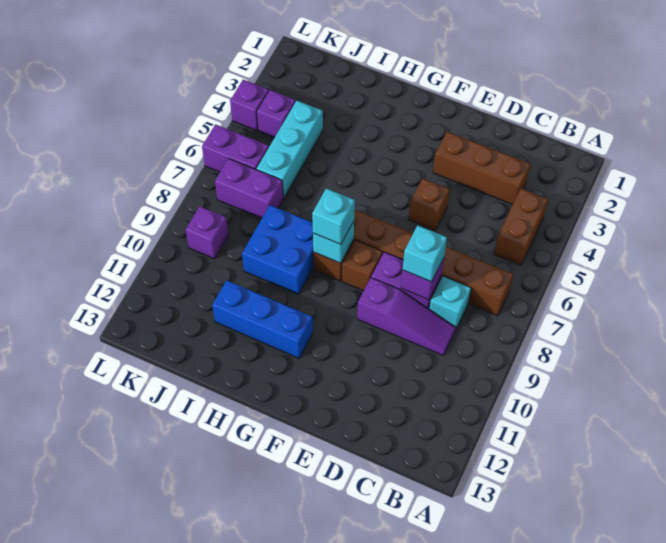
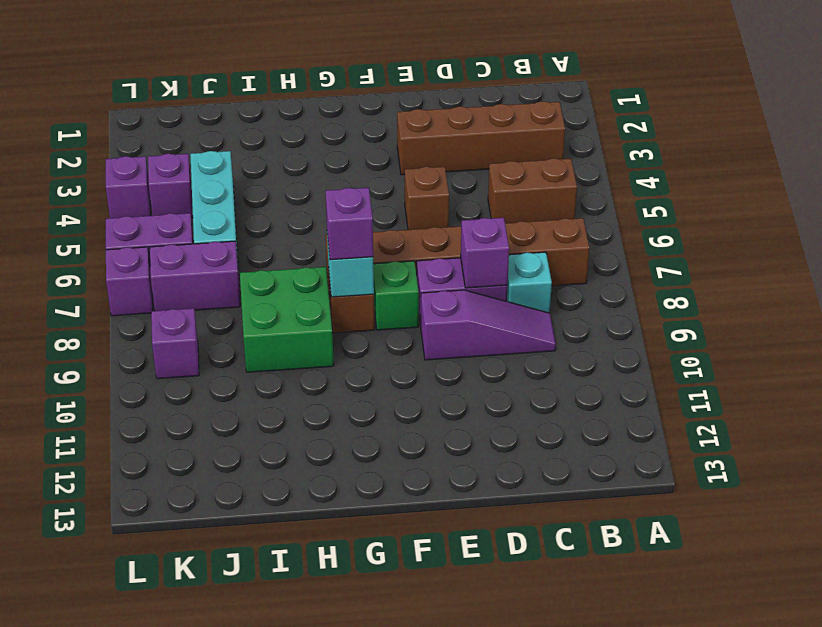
brown brick B4:B5 level 1 -> brown brick B5:C5 level 1
brown brick C3:E3 level 1 -> brown brick B3:E3 level 1
cyan brick D8 level 3 -> none
brown brick F8 level 1 -> green brick F8 level 1
cyan brick G8 level 3 -> purple brick G8 level 3
blue brick G11:I11 level 1 -> none
blue brick H8:I9 level 1 -> green brick H8:I9 level 1
none -> purple brick L7 level 1

